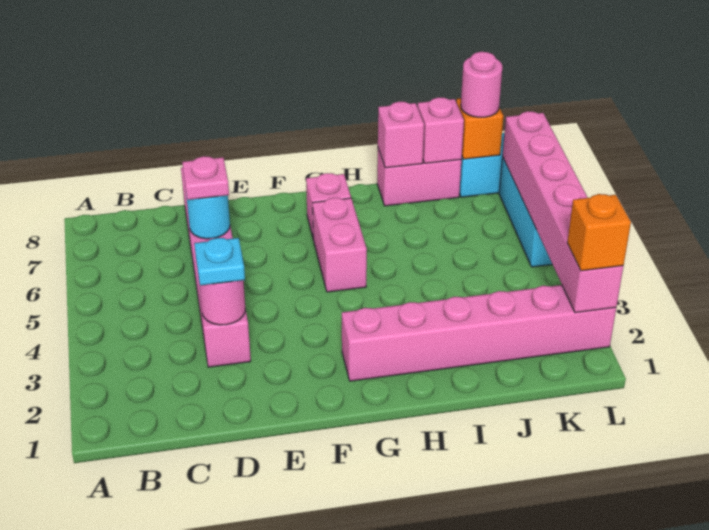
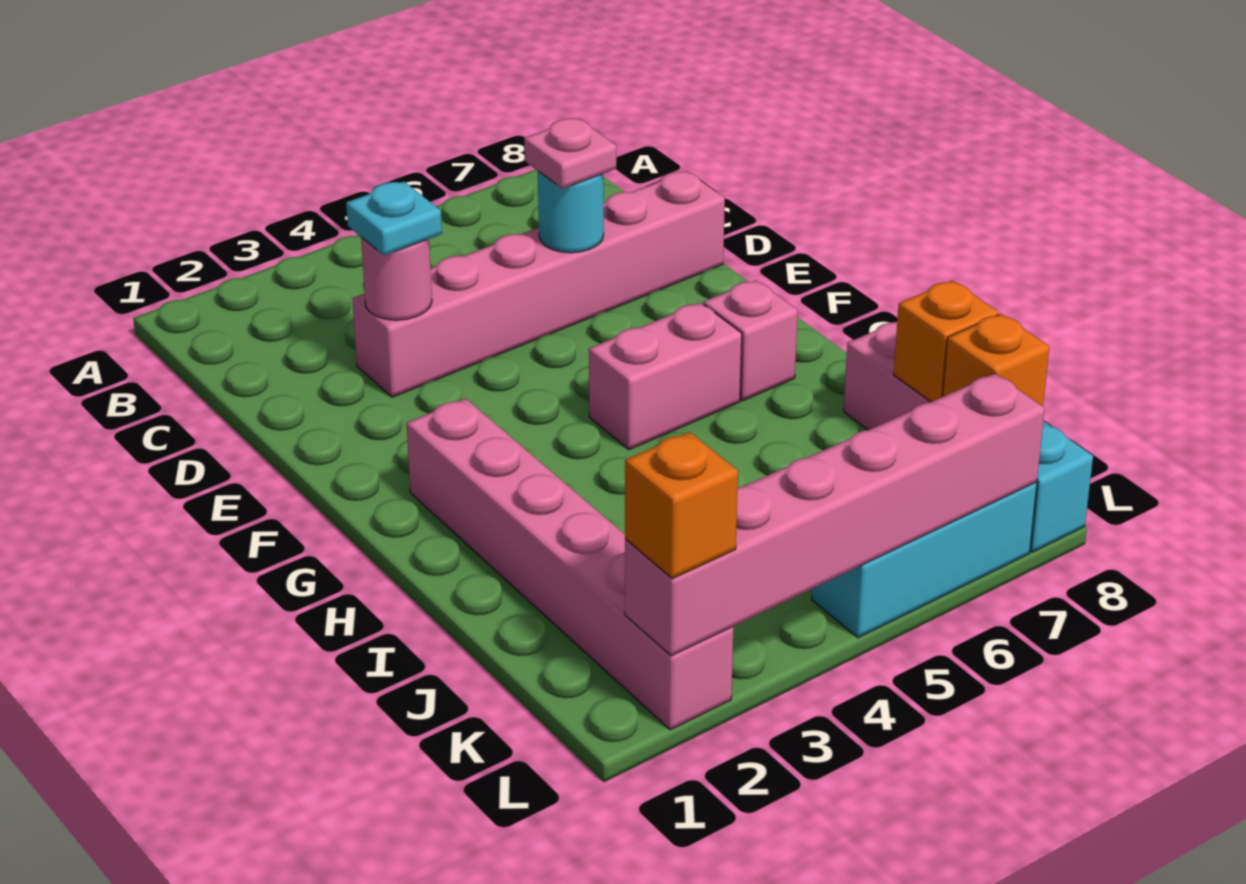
pink brick I8 level 2 -> none
pink brick J8 level 2 -> orange brick J8 level 2
pink round brick K8 level 3 -> none

